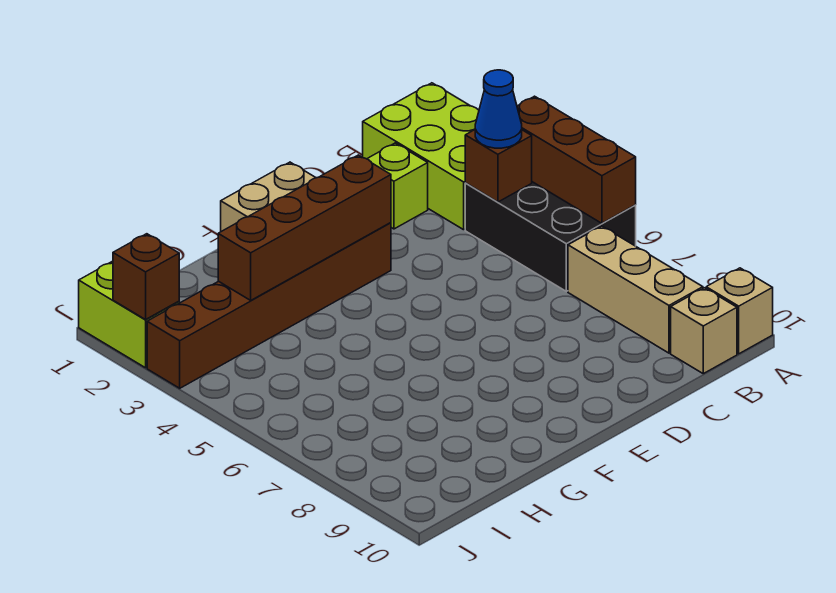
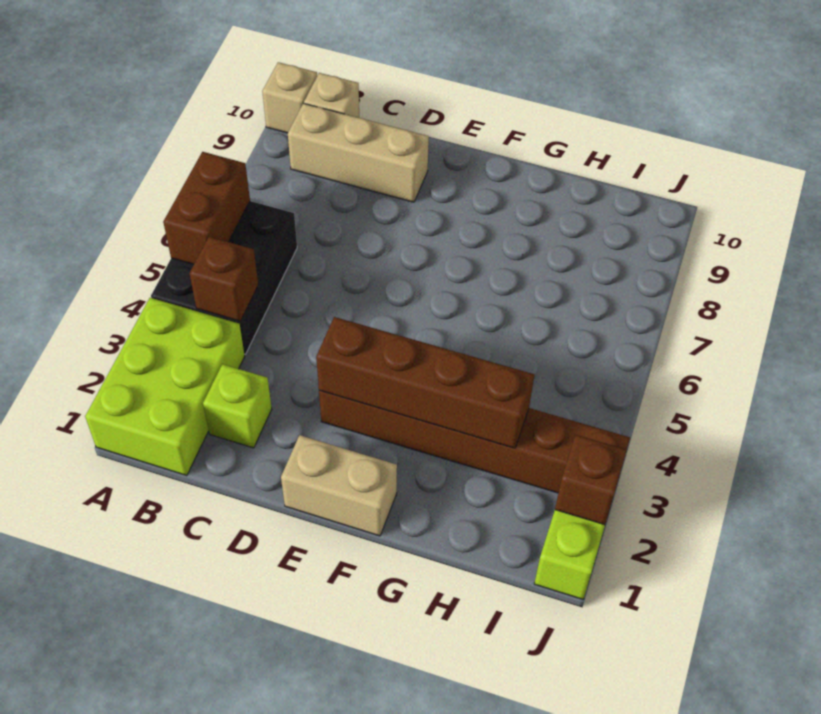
brown brick A4:A6 level 2 -> brown brick A5:A6 level 2
blue cone B4 level 3 -> none
tan brick B7:B9 level 1 -> tan brick B9:D9 level 1

